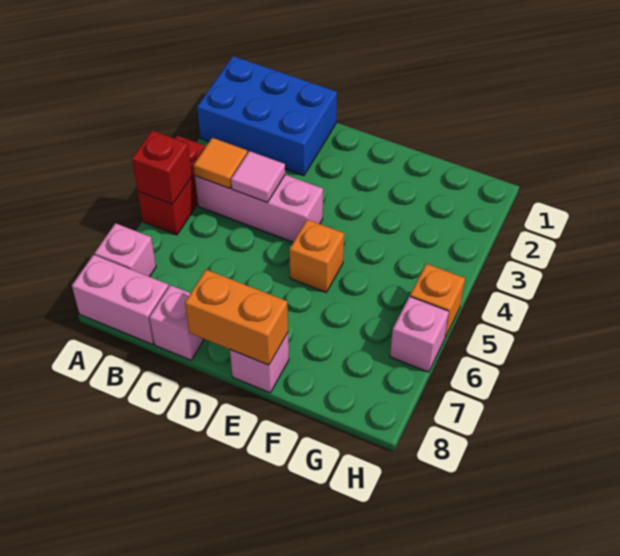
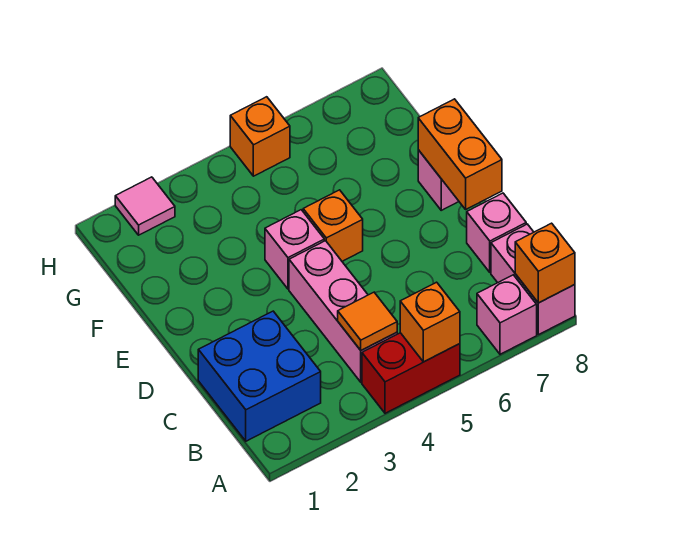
blue brick A1:C2 level 1 -> blue brick B1:C2 level 1
red brick A5 level 2 -> orange brick A5 level 2
none -> orange brick A8 level 2
pink tile C4 level 2 -> pink tile H2 level 1
pink brick H6 level 1 -> pink brick E4 level 1

